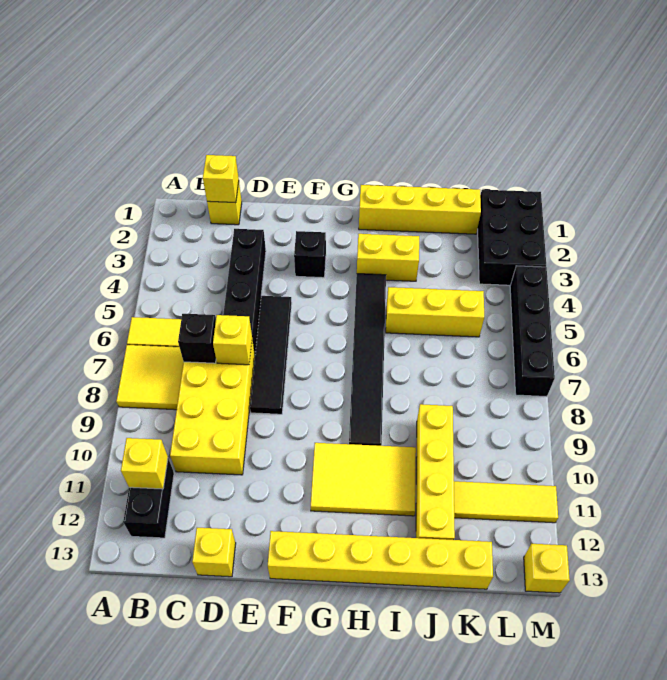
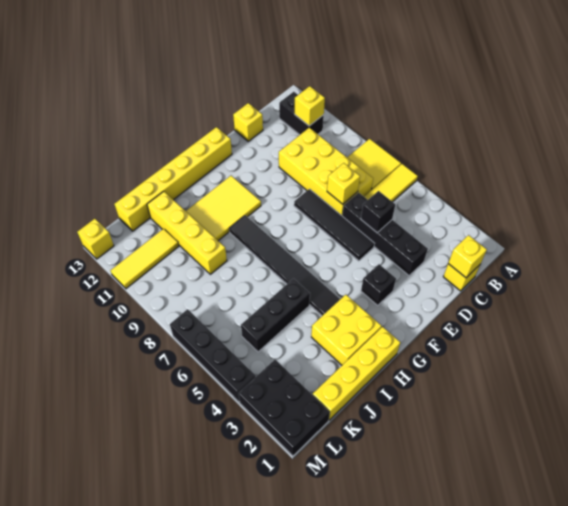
black brick C7 level 2 -> black brick D5 level 2
yellow brick H3:I3 level 1 -> yellow brick H2:I3 level 1
yellow brick I5:K5 level 1 -> black brick I5:K5 level 1

